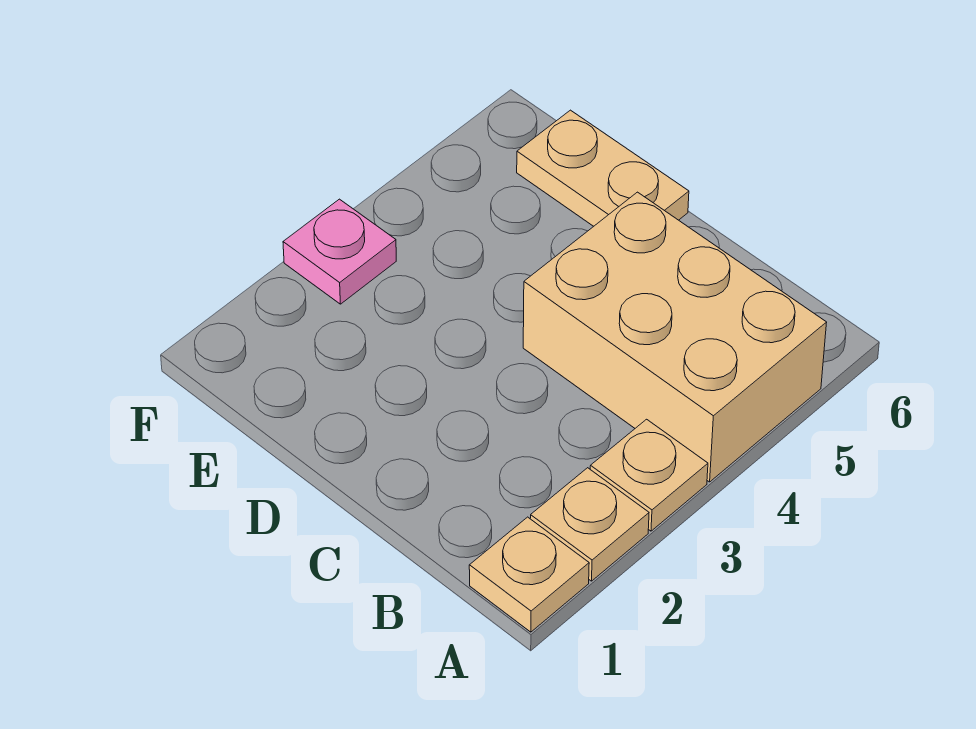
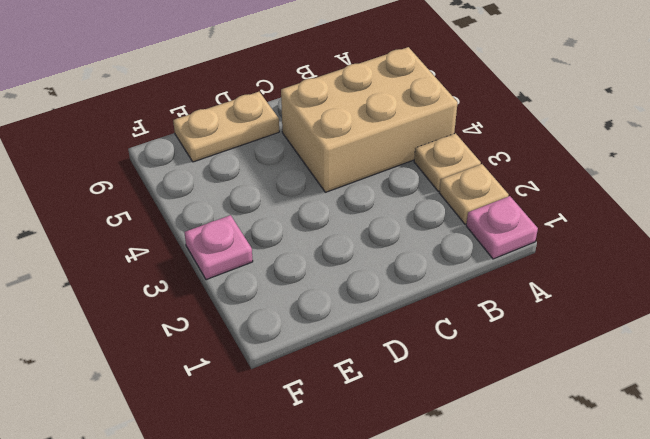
tan plate A1 level 1 -> pink plate A1 level 1

